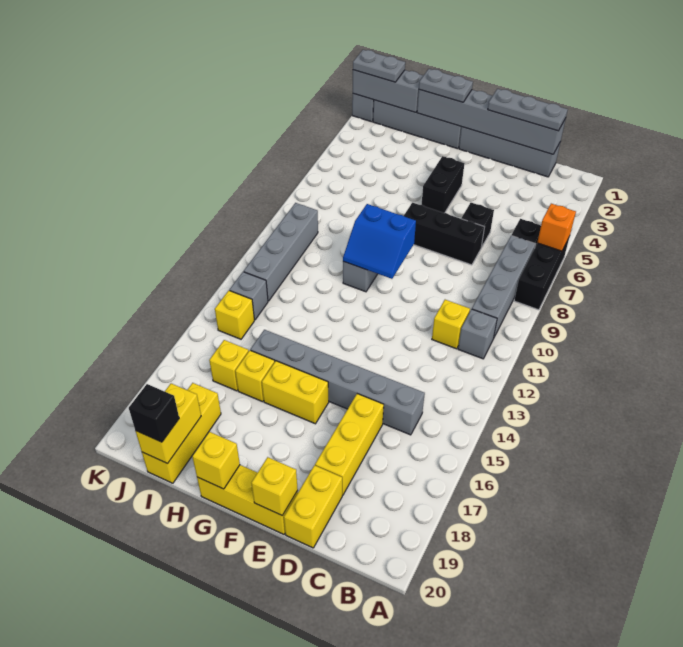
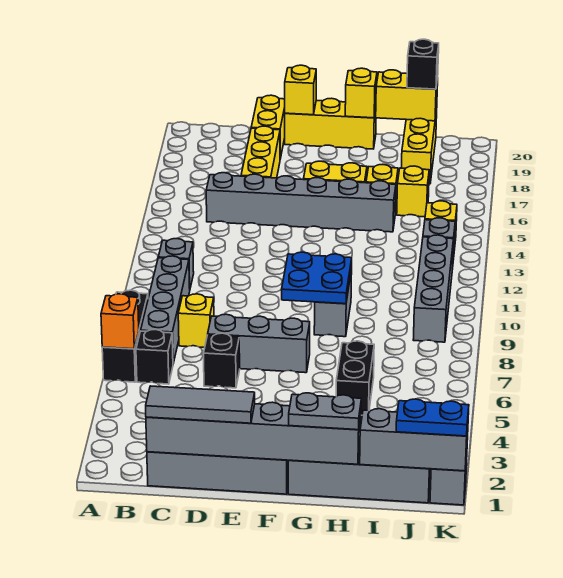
grey plate C1:E1 level 3 -> grey tile C1:E1 level 3
yellow brick C11 level 1 -> yellow brick C8 level 1
black brick D7:F7 level 1 -> grey brick D7:F7 level 1
black brick F4:F5 level 1 -> black brick H5:H6 level 1
blue slope F9:G10 level 2 top 9 -> blue plate F9:G10 level 2
yellow brick I19:I20 level 2 -> yellow brick H20:I20 level 2
grey plate J1:K1 level 3 -> blue plate J1:K1 level 3

